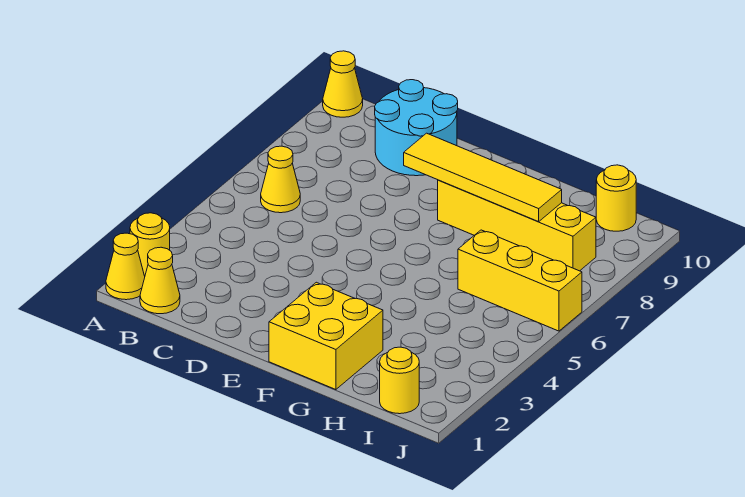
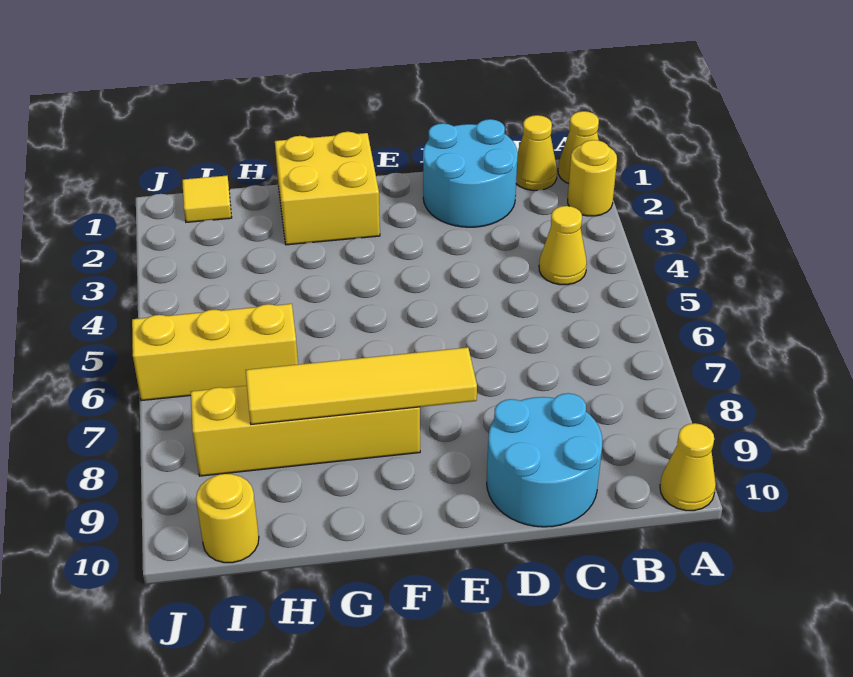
yellow cone B6 level 1 -> yellow cone B4 level 1
none -> cyan round brick C1:D2 level 1
yellow round brick I1 level 1 -> yellow tile I1 level 1

